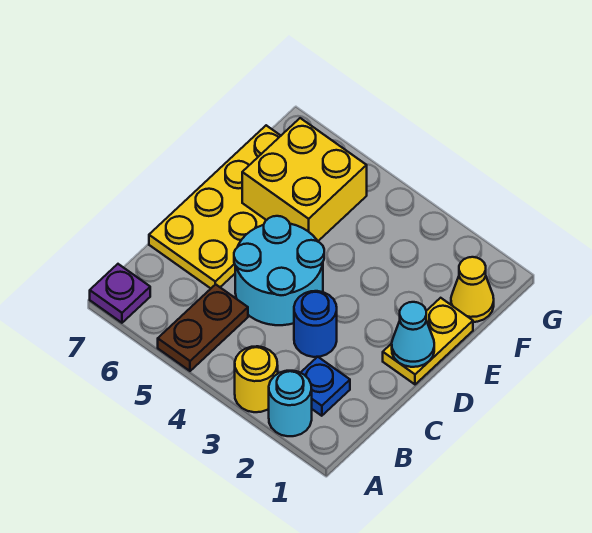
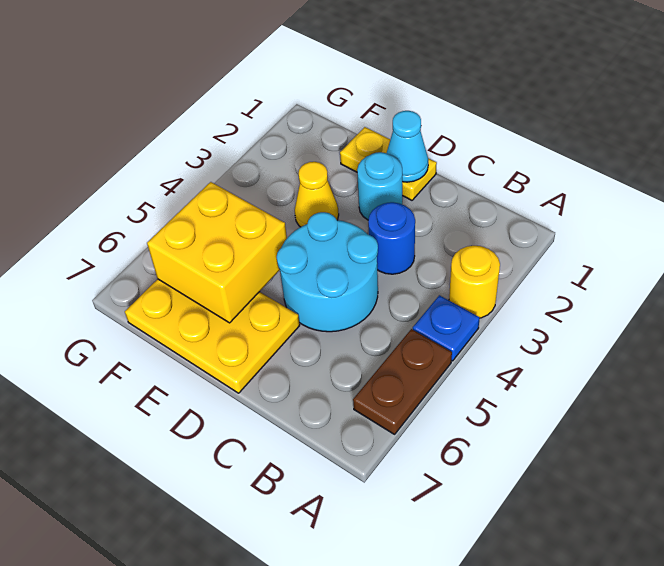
cyan round brick A2 level 1 -> cyan round brick D2 level 1
brown plate A5:B5 level 1 -> brown plate A5:A6 level 1
purple plate A7 level 1 -> none
blue plate B2 level 1 -> blue plate A4 level 1
yellow plate C6:F7 level 1 -> yellow plate D6:F7 level 1
yellow cone F1 level 1 -> yellow cone E3 level 1

